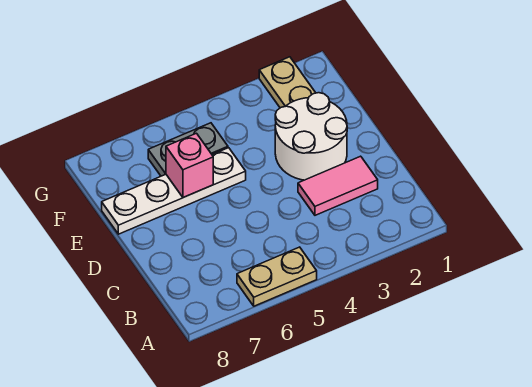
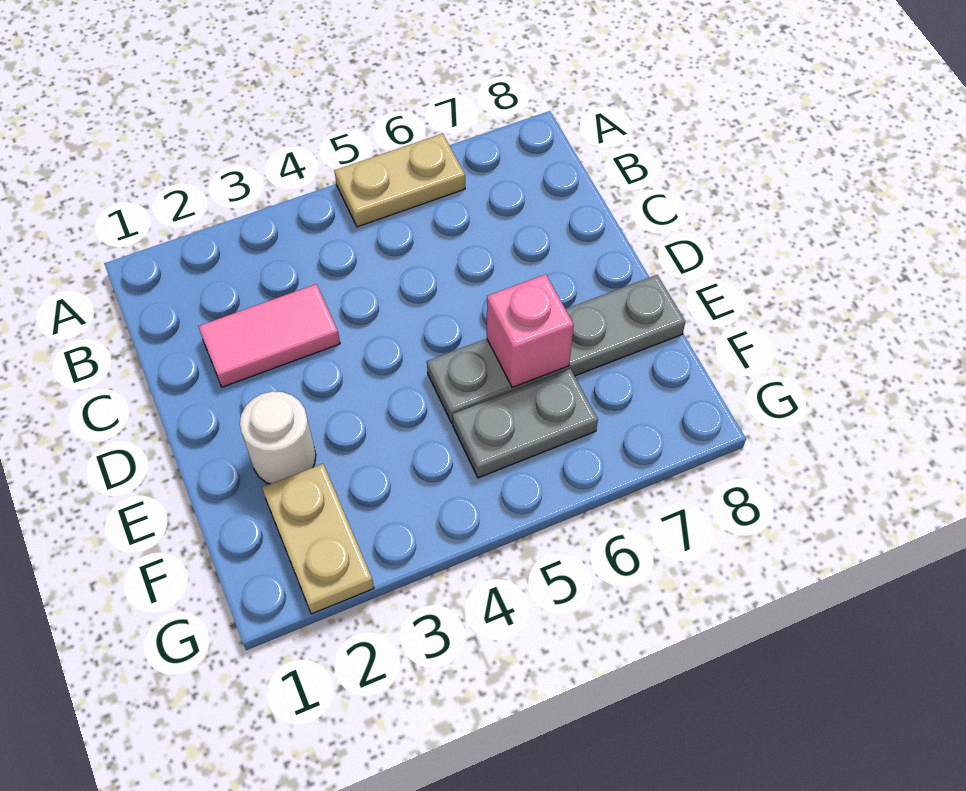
white round brick D2:E3 level 1 -> white round brick E2 level 1
white plate E5:E8 level 1 -> grey plate E5:E8 level 1

